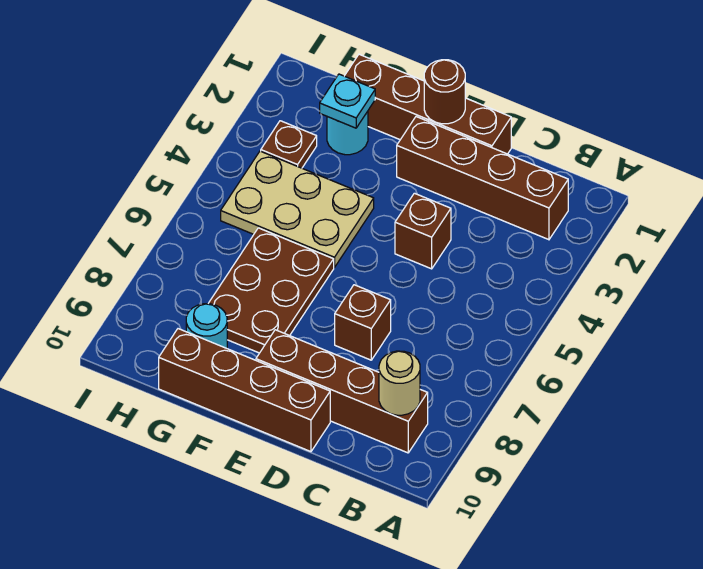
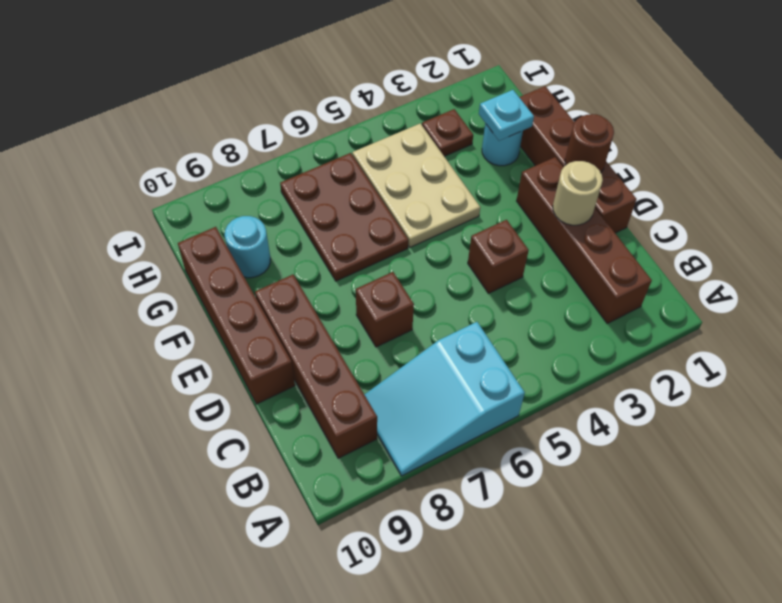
none -> cyan slope A6:B8 level 1 top 6
tan round brick B9 level 2 -> tan round brick D2 level 2
brown plate F6:G8 level 1 -> brown plate F6:H7 level 1

